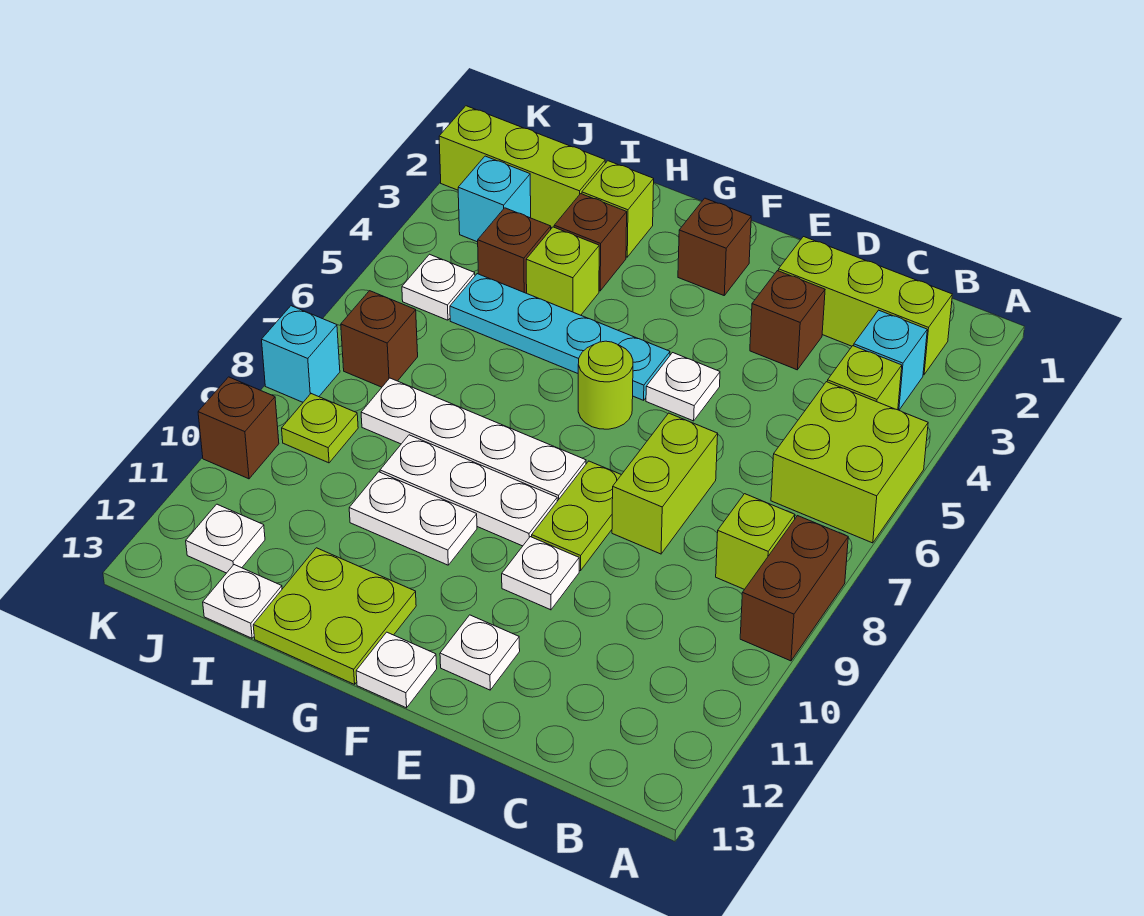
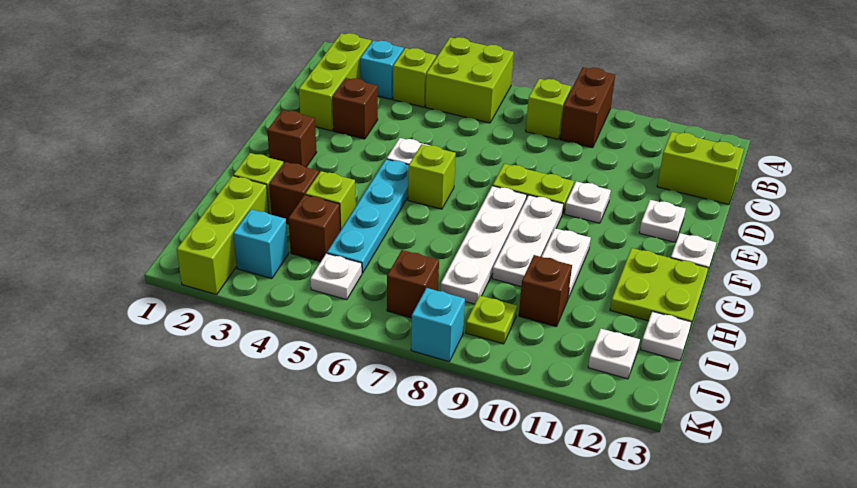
brown brick A8:A9 level 1 -> brown brick A9:B9 level 1
lime brick D7:D8 level 1 -> lime brick C12:C13 level 1
lime round brick F6 level 1 -> lime brick F6 level 1
brown brick K10 level 1 -> brown brick I10 level 1

